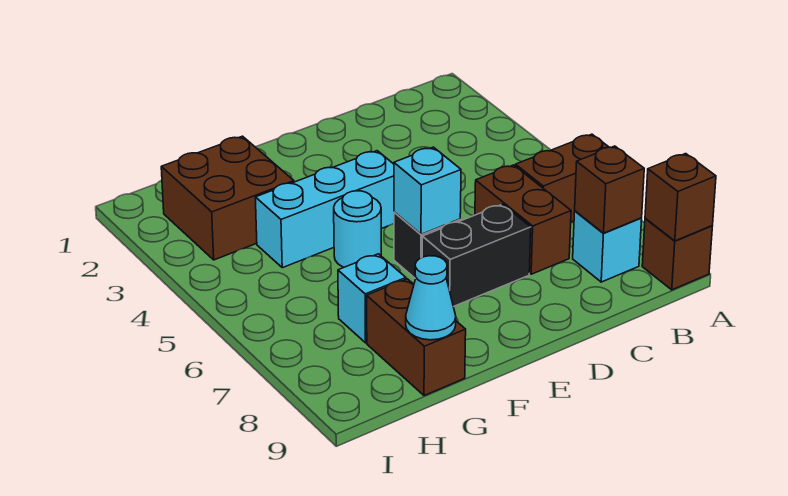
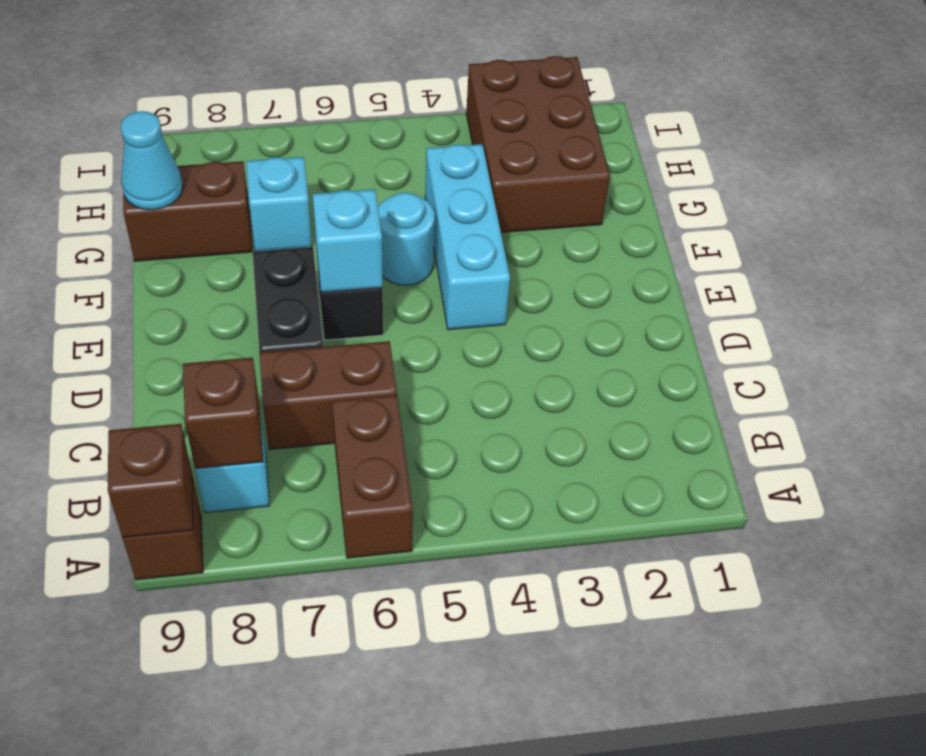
brown brick G2:H3 level 1 -> brown brick G2:I3 level 1

